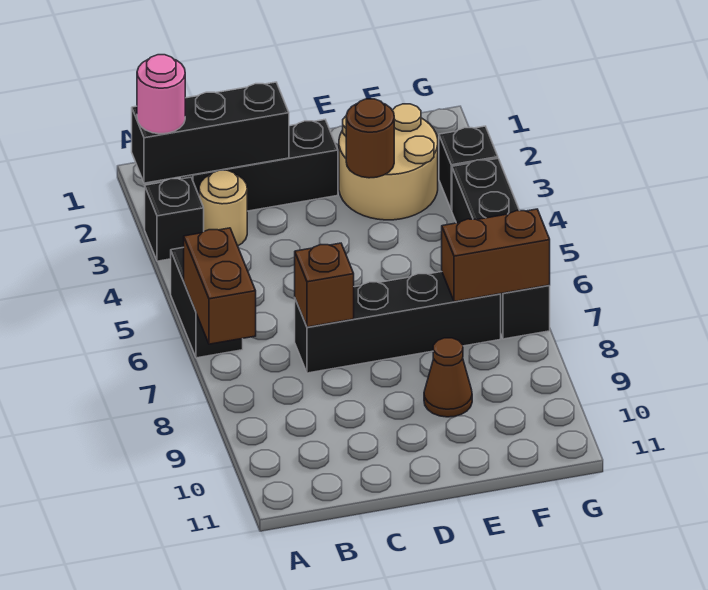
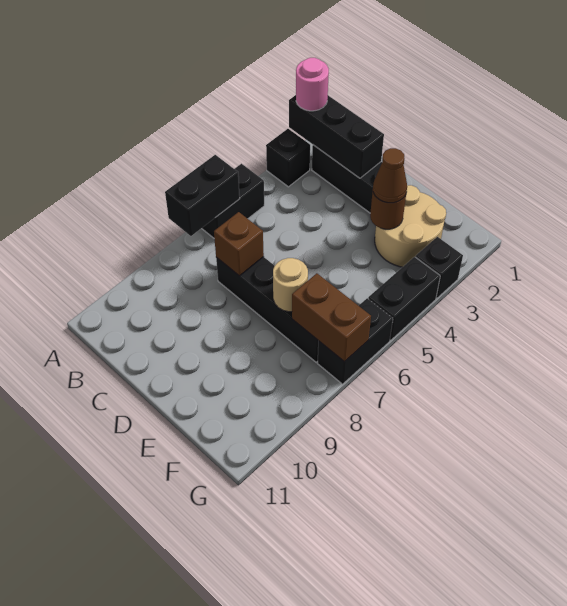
brown brick A6:A7 level 2 -> black brick A6:A7 level 2
tan round brick B3 level 1 -> tan round brick E7 level 2
brown cone E9 level 1 -> brown cone E3 level 3

